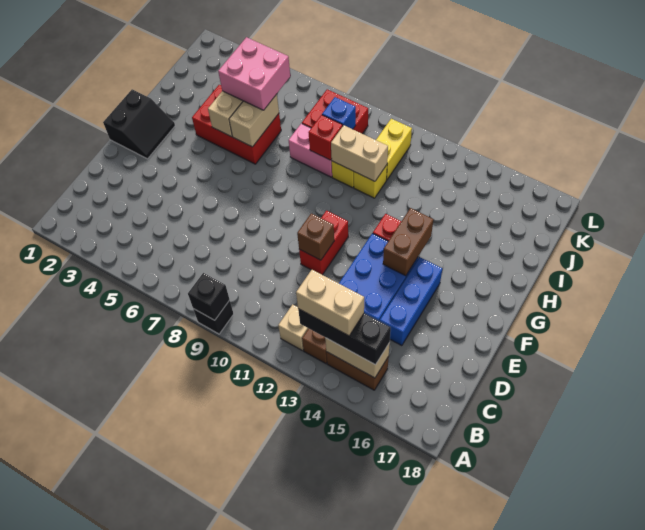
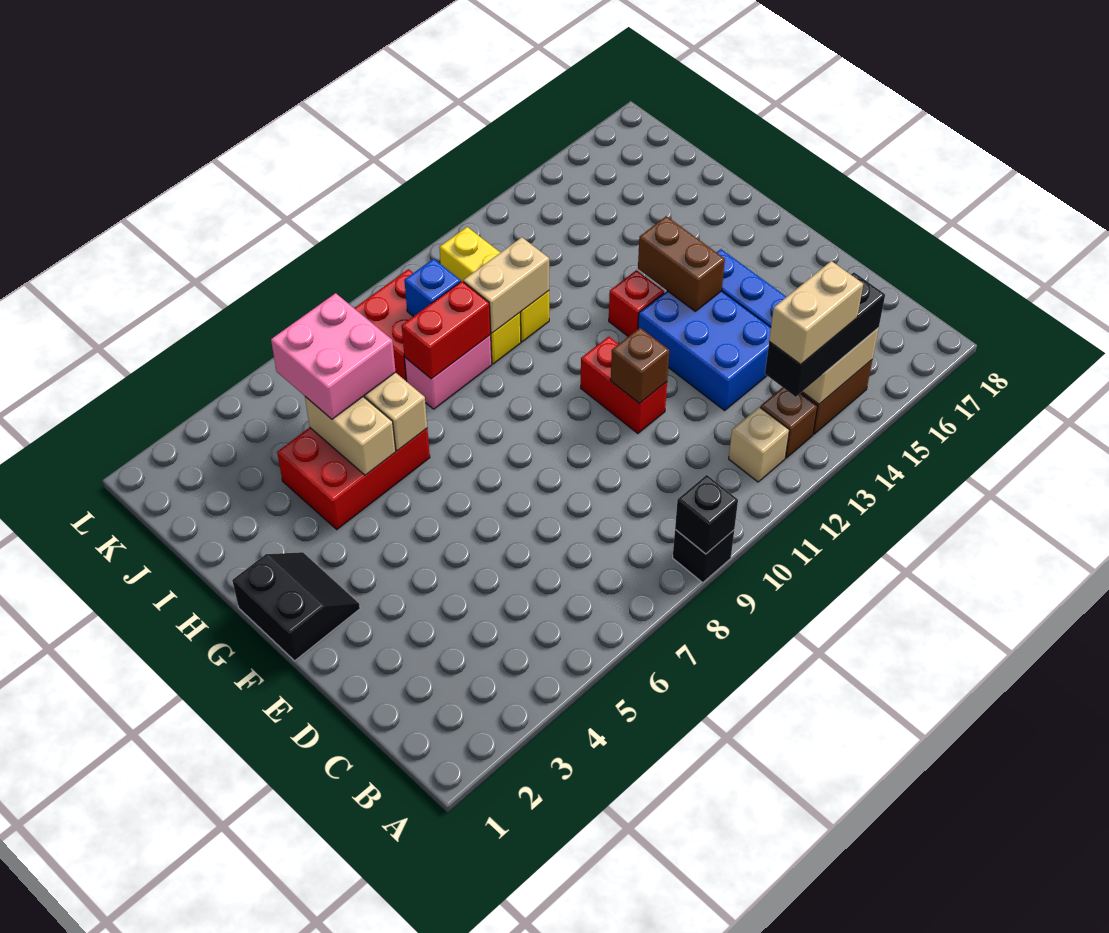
red brick I9 level 2 -> red brick I8:I9 level 2

